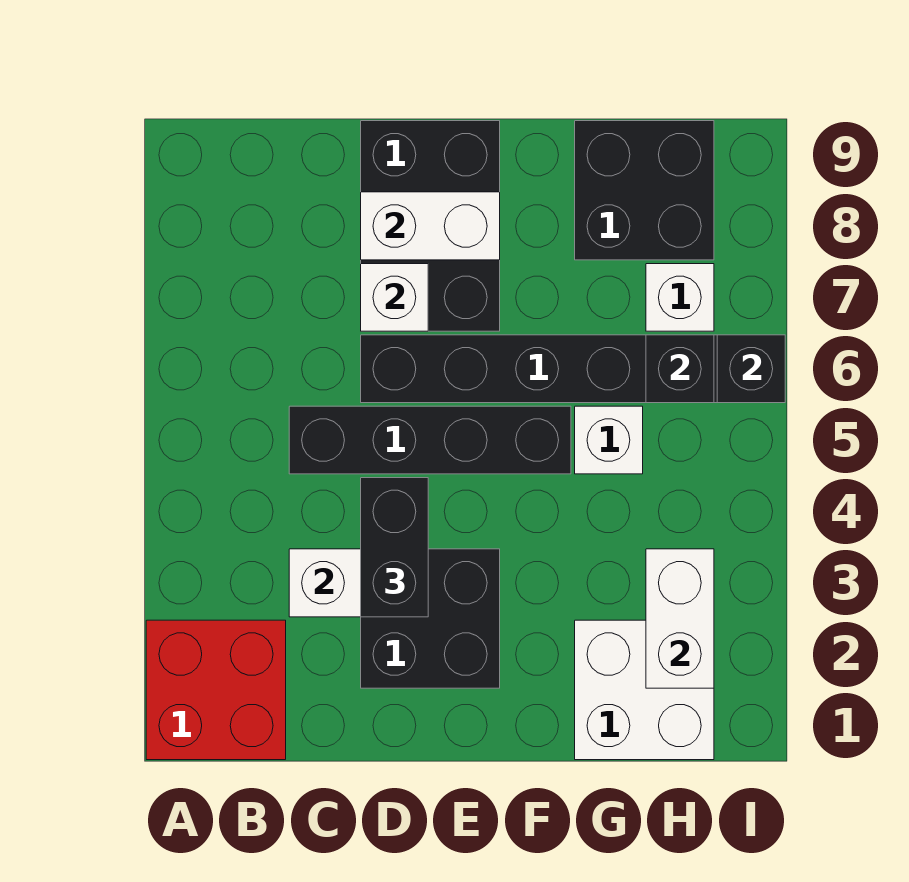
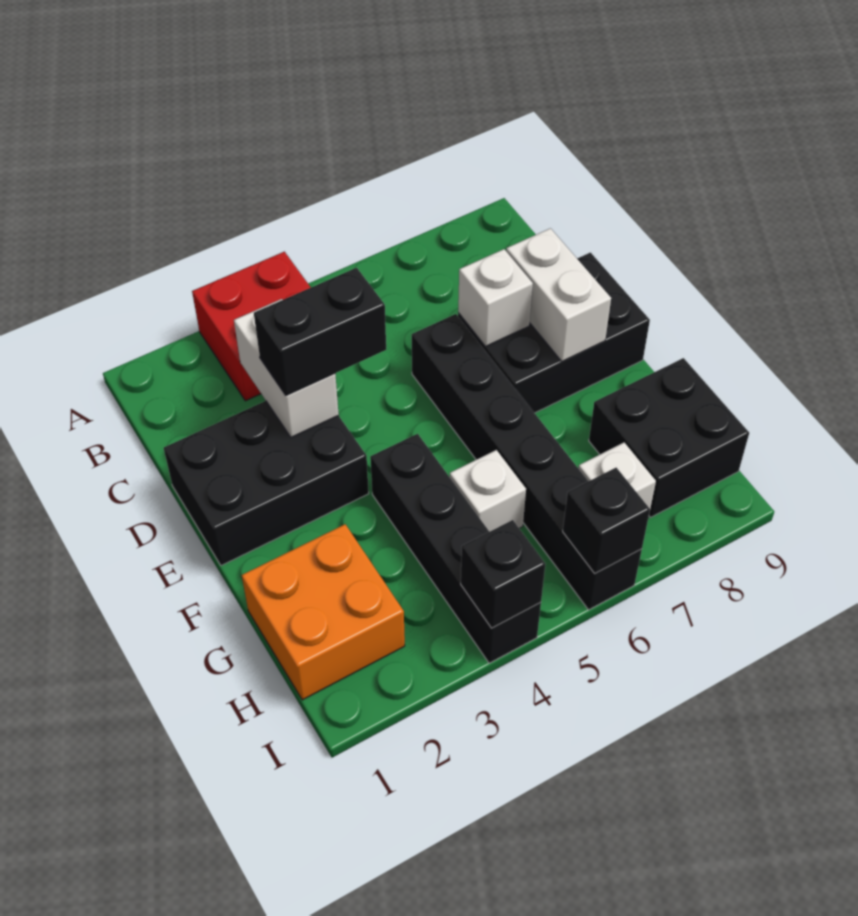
red brick A1:B2 level 1 -> red brick A3:B4 level 1
black brick C5:F5 level 1 -> black brick F4:I4 level 1
black brick D2:E3 level 1 -> black brick D1:E3 level 1
white brick G1:H2 level 1 -> orange brick G1:H2 level 1
white brick H2:H3 level 2 -> none
black brick H6 level 2 -> black brick I4 level 2

